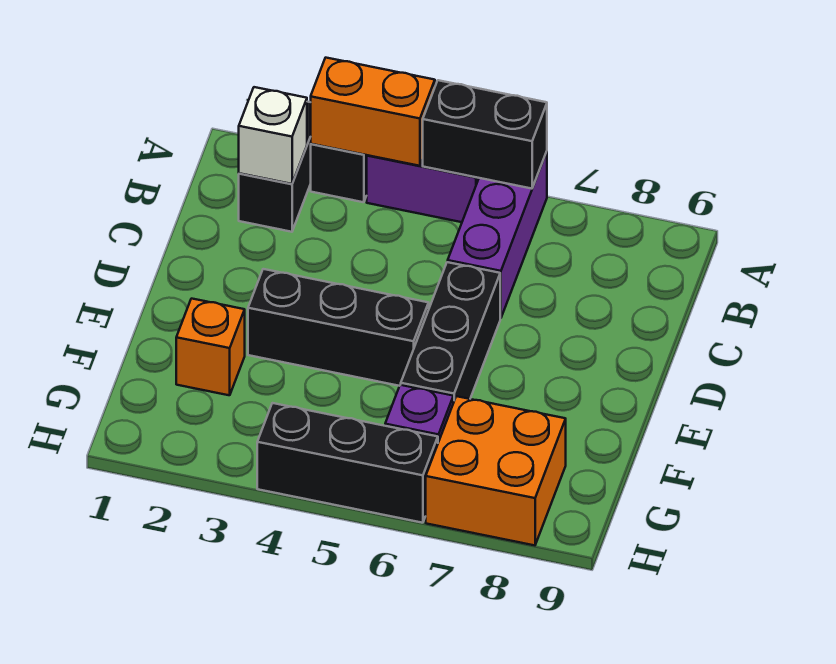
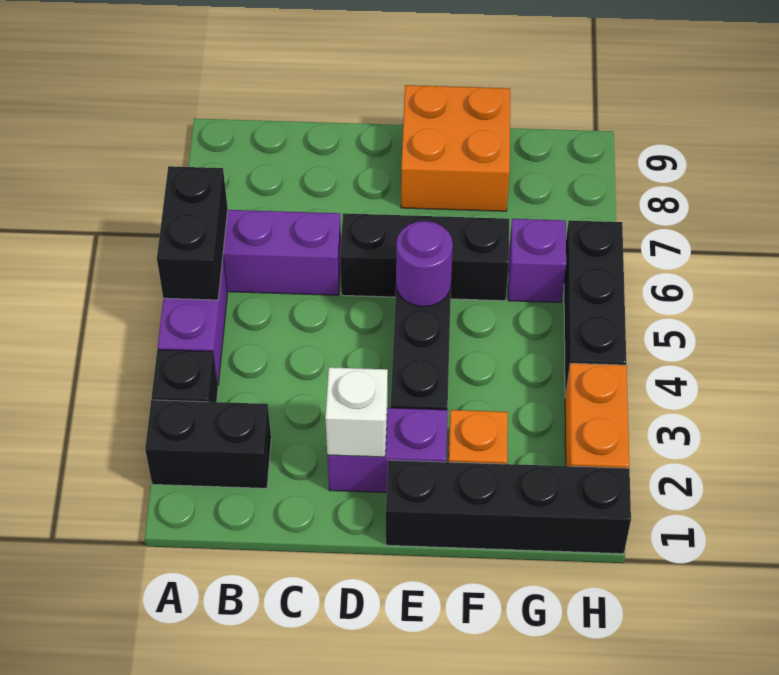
orange brick A3:A4 level 2 -> orange brick H2:H3 level 1
white brick B2 level 2 -> white brick D2 level 2
none -> purple brick D2:E2 level 1
none -> black brick E1:H1 level 1
none -> purple round brick E5 level 2
orange brick G7:H8 level 1 -> orange brick E8:F9 level 1

